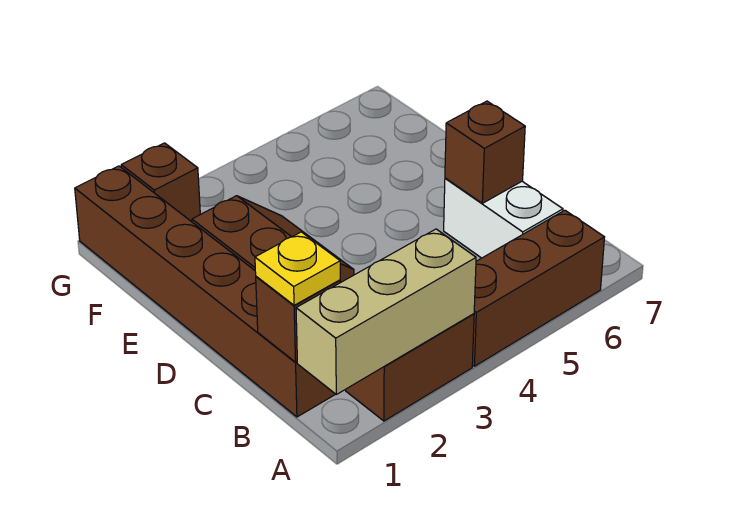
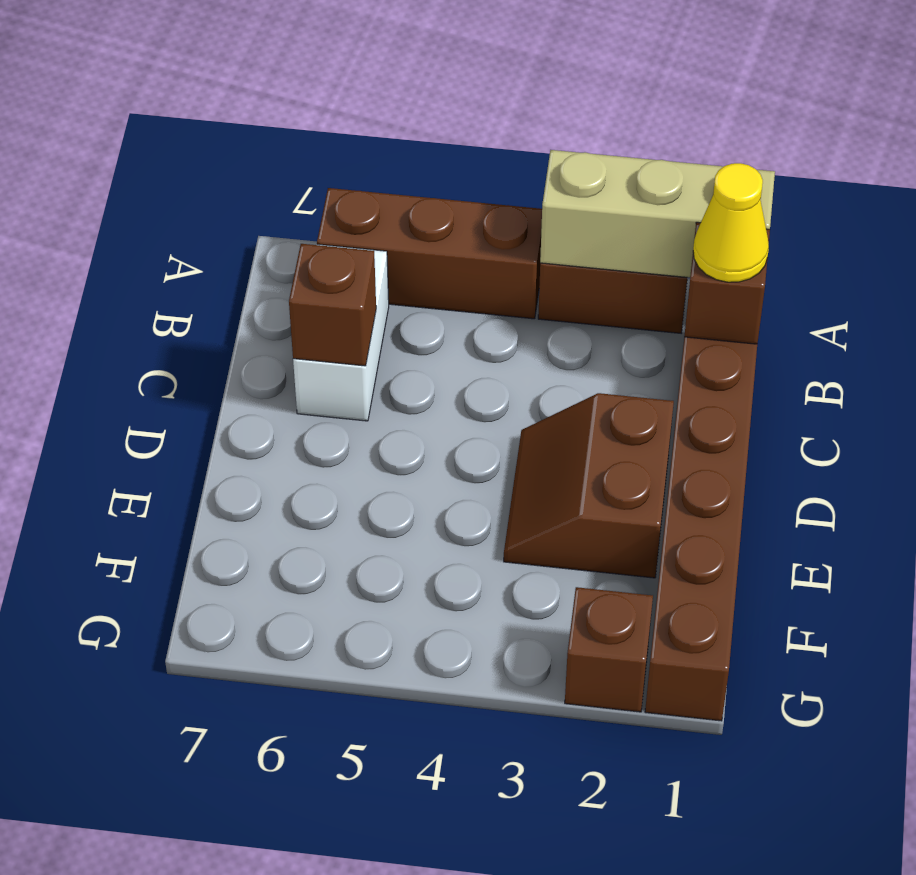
yellow plate B1 level 3 -> yellow cone B1 level 3

